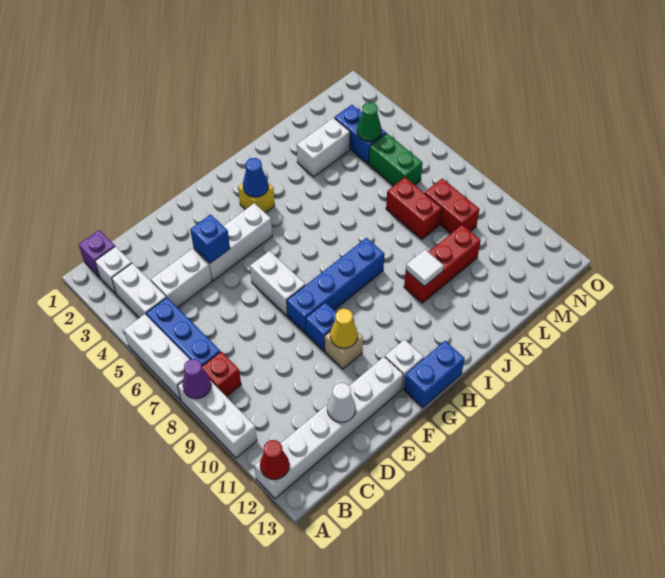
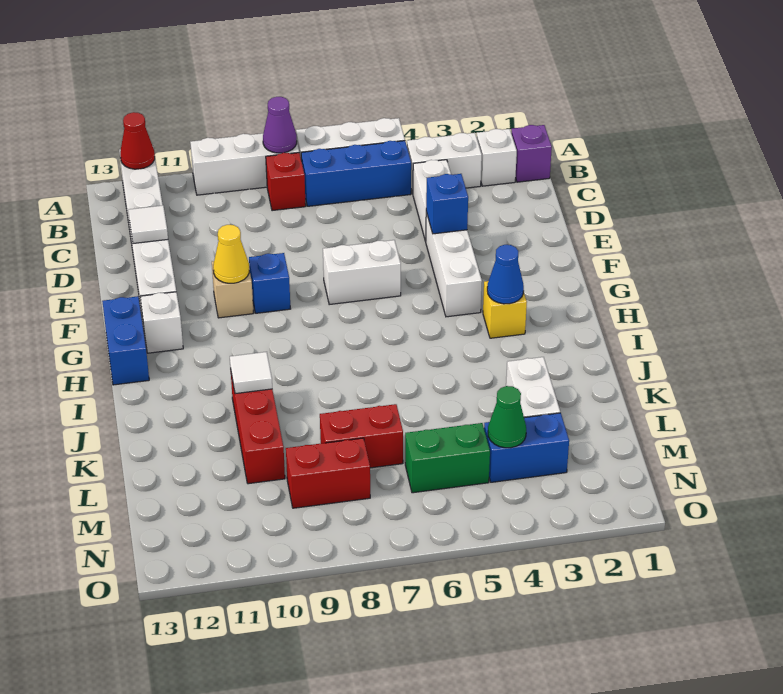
white cone D12 level 2 -> white tile D12 level 2
blue brick F8:I8 level 1 -> none

